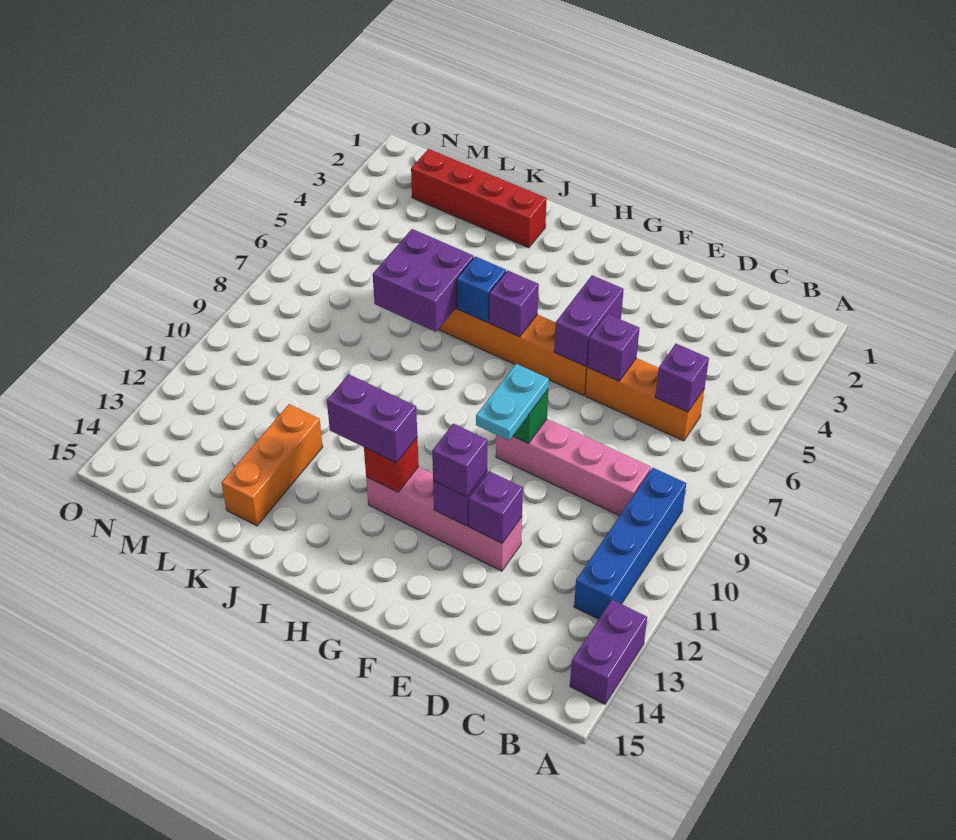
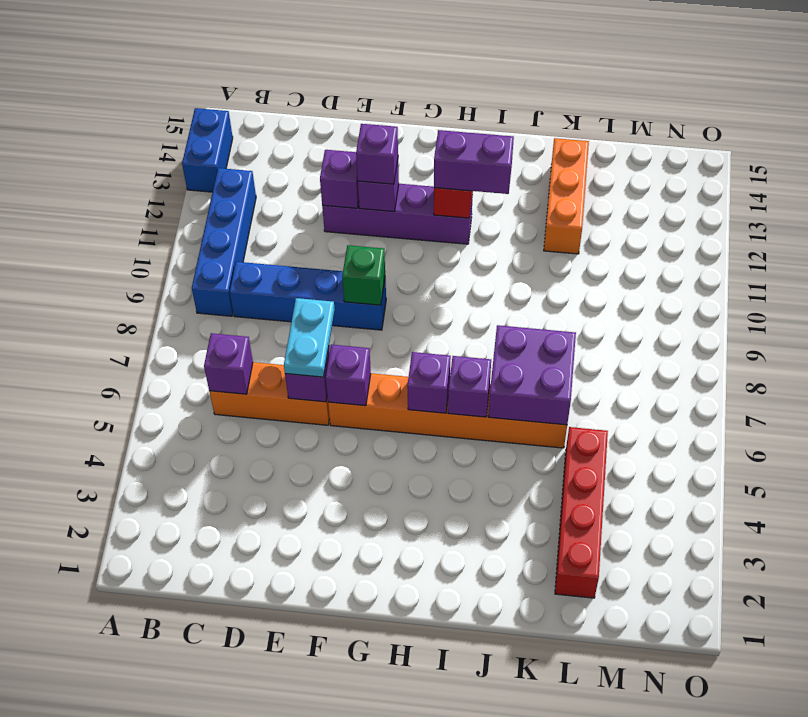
purple brick A13:A14 level 1 -> blue brick A13:A14 level 1
pink brick C9:F9 level 1 -> blue brick C9:F9 level 1
pink brick E12:H12 level 1 -> purple brick E12:H12 level 1
purple brick F5:F6 level 2 -> purple brick F6 level 2
cyan plate F9:F10 level 3 -> cyan plate E6:E7 level 3
blue brick I6 level 2 -> purple brick I6 level 2
red brick J2:M2 level 1 -> red brick L2:L5 level 1

